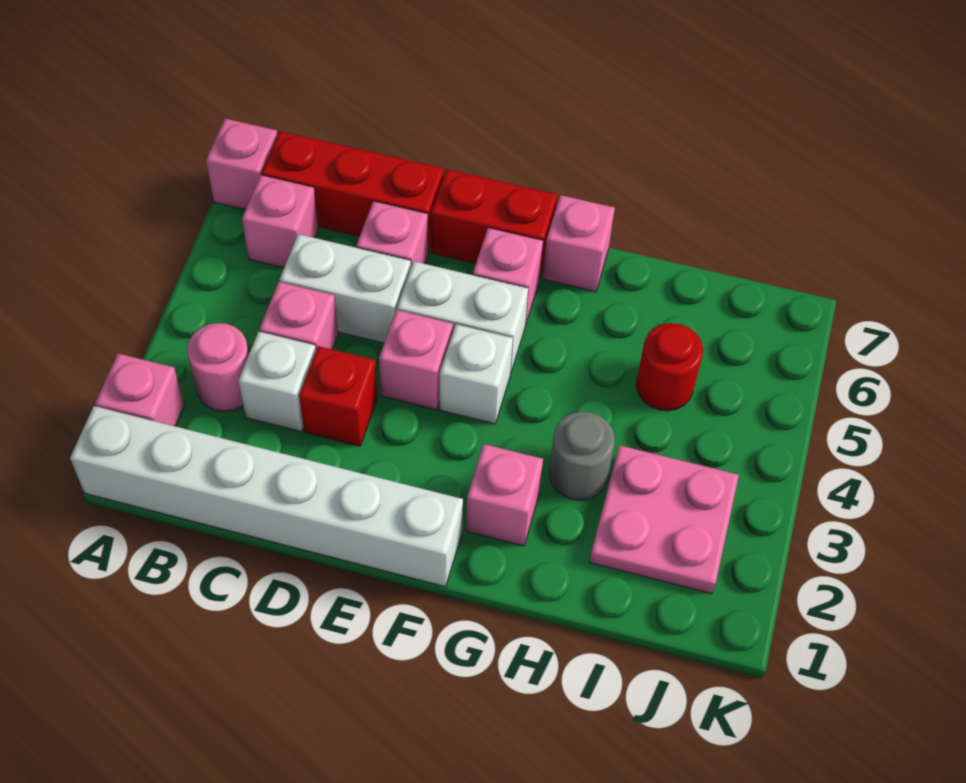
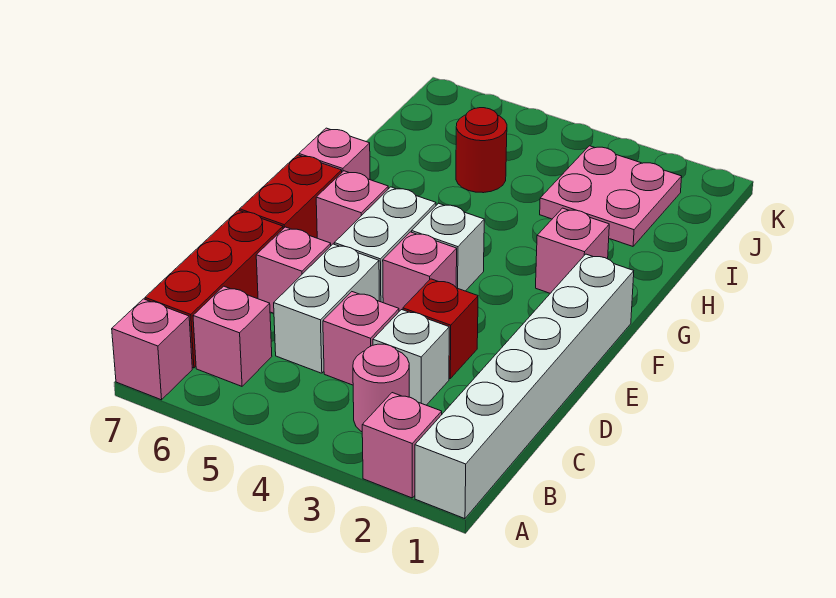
grey round brick H3 level 1 -> none

